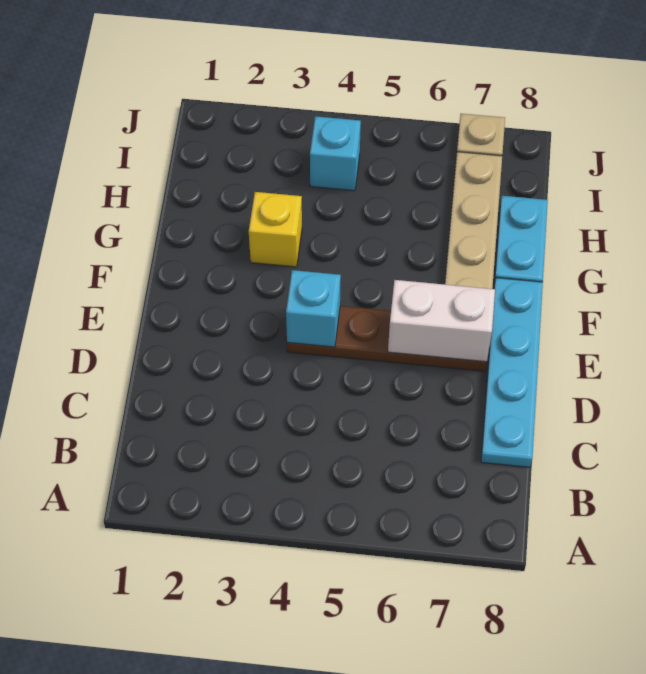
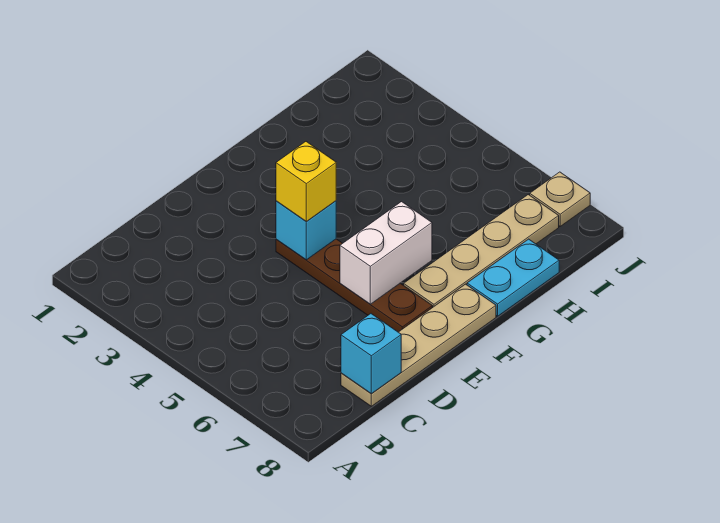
cyan plate C8:F8 level 1 -> tan plate C8:F8 level 1
white brick E6:E7 level 2 -> white brick E6:F6 level 2
yellow brick G3 level 1 -> yellow brick E4 level 3
cyan brick I4 level 1 -> cyan brick C8 level 2

